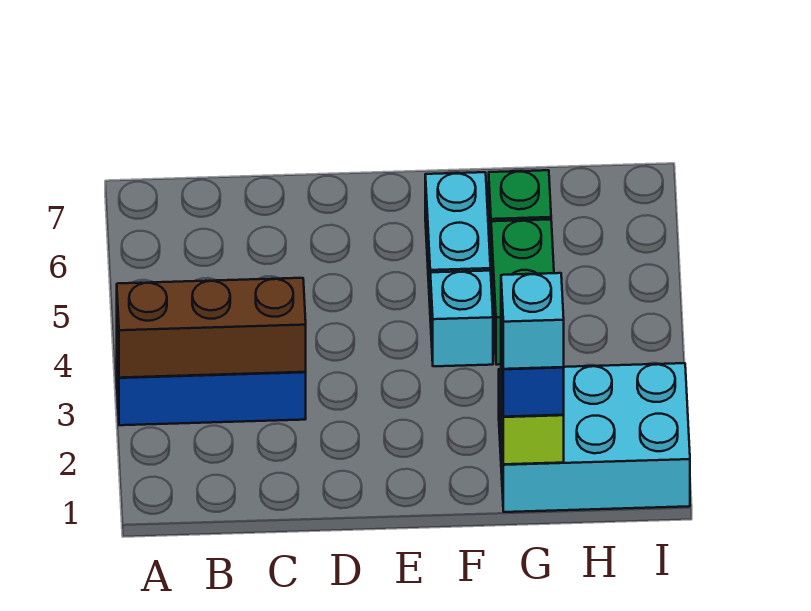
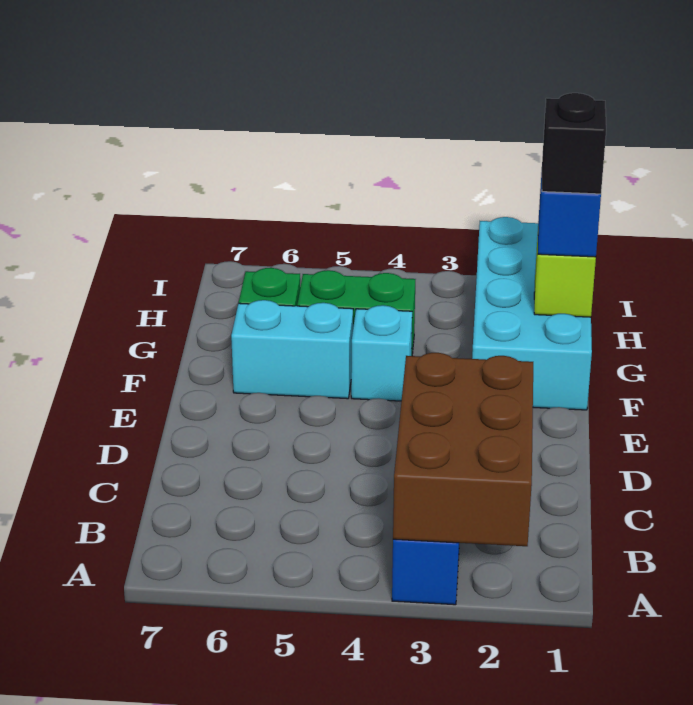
brown brick A3:C3 level 2 -> brown brick A2:C3 level 2
cyan brick G1:I2 level 1 -> cyan brick F1:I2 level 1
cyan brick G1 level 4 -> black brick G1 level 4

